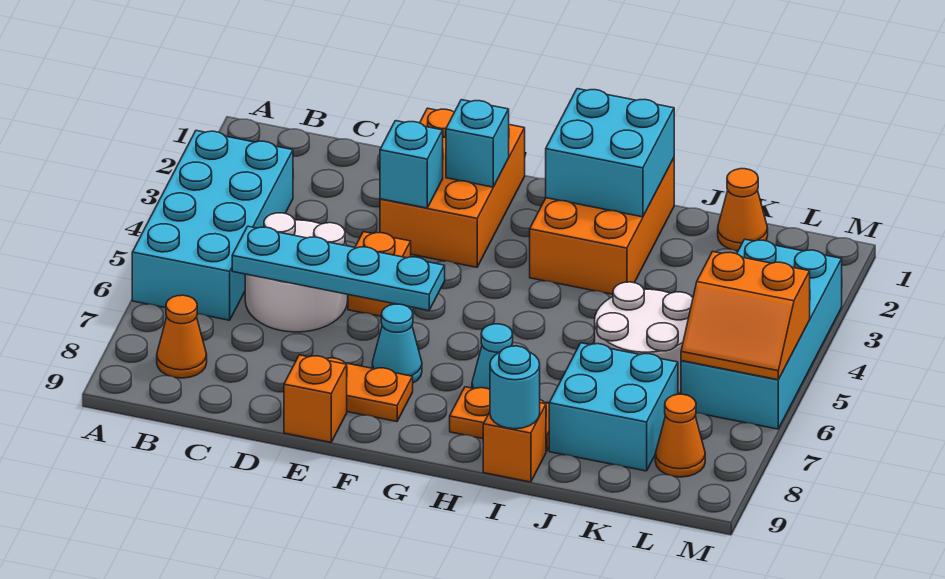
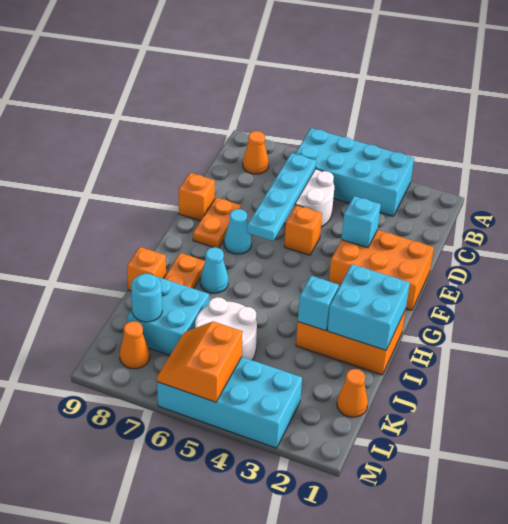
cyan brick F2 level 2 -> cyan brick I3 level 2
cyan round brick I9 level 2 -> cyan round brick K8 level 2

